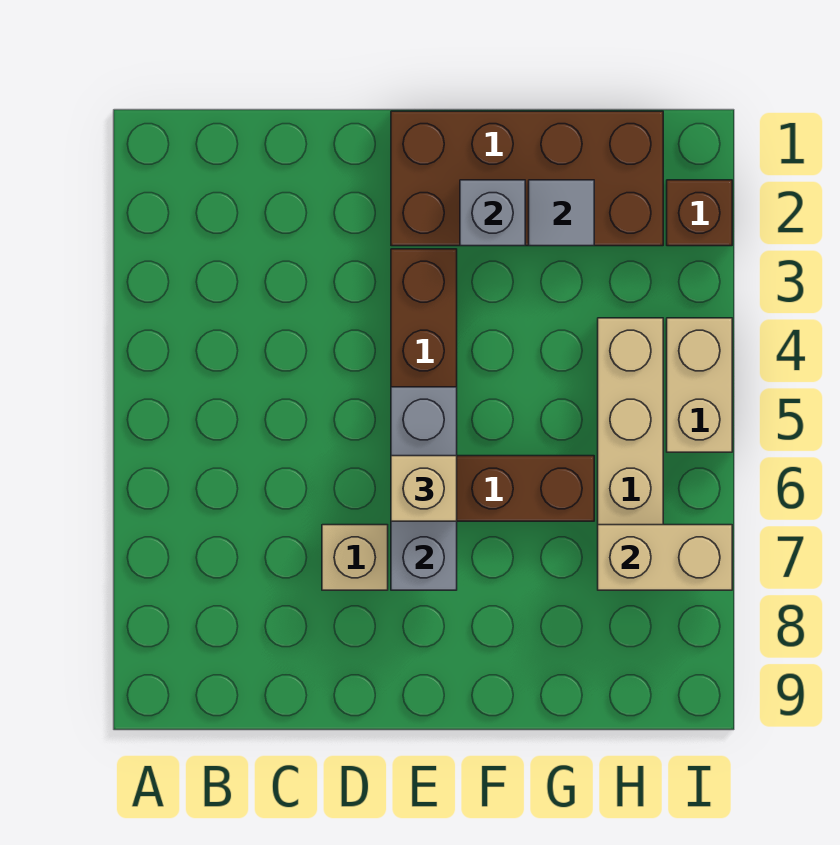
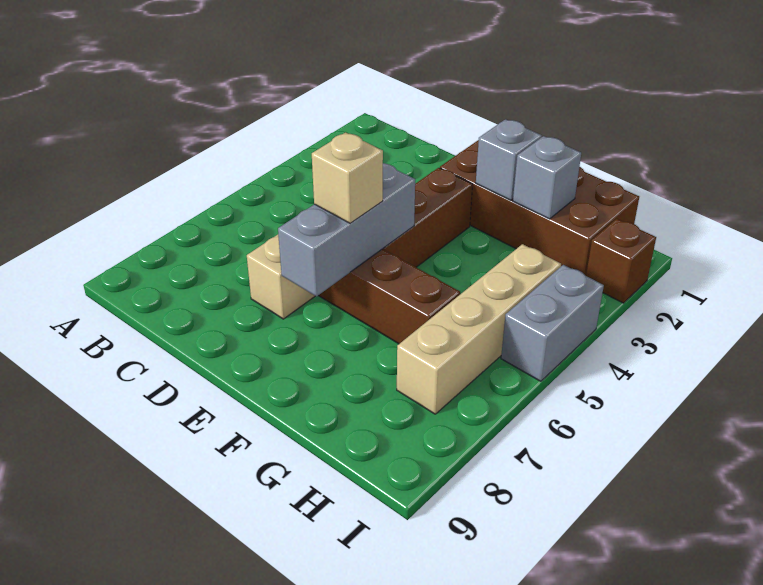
grey tile G2 level 2 -> grey brick G2 level 2
tan brick H7:I7 level 2 -> none
tan brick I4:I5 level 1 -> grey brick I4:I5 level 1

